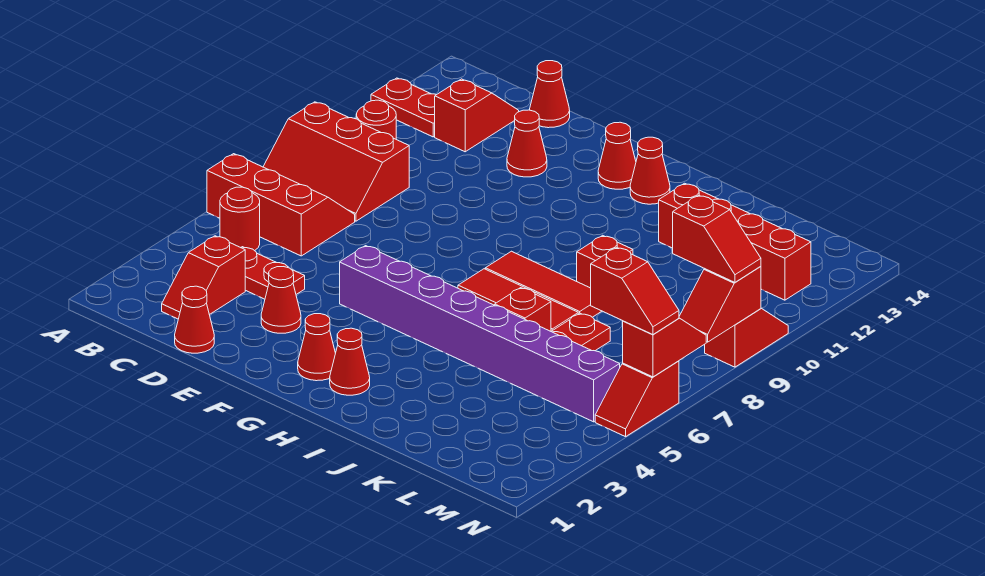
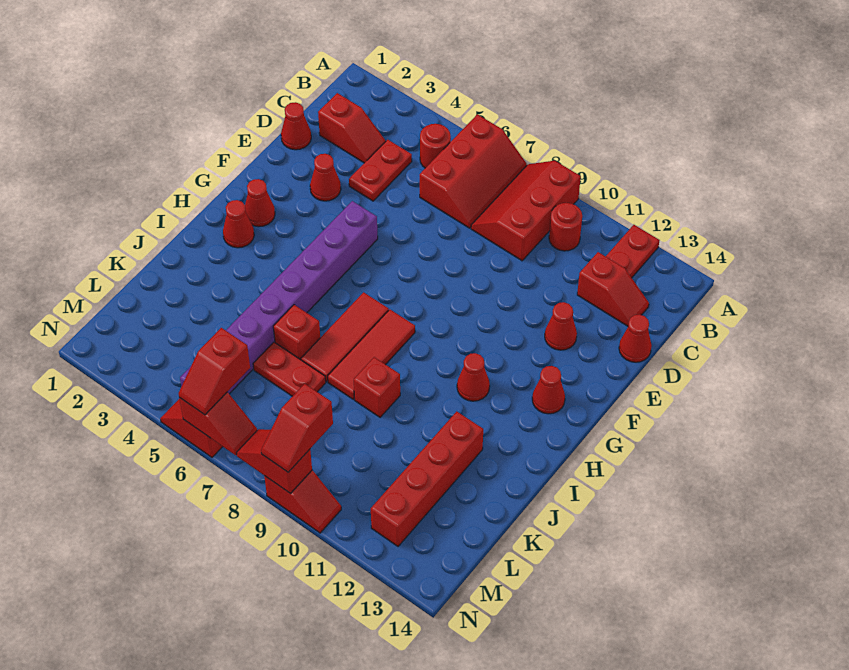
red slope C2:C3 level 1 top 3 -> red slope C2:C3 level 1 top 2
red cone H13 level 1 -> red cone H11 level 1

